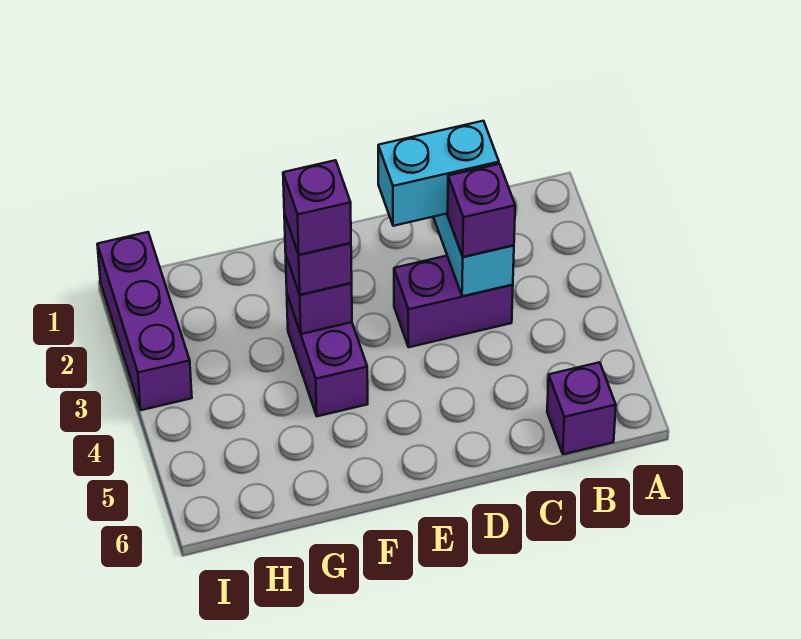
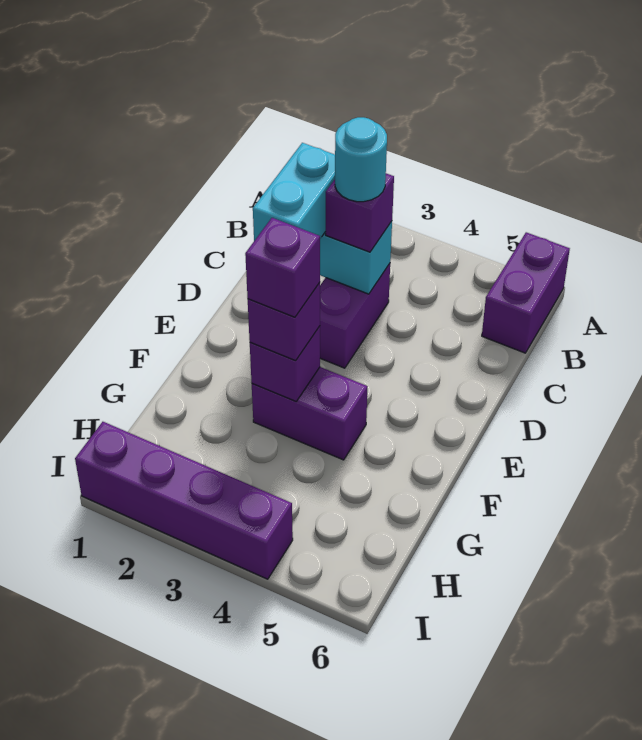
purple brick B6 level 1 -> purple brick A6:B6 level 1
none -> cyan round brick C3 level 4
purple brick I1:I3 level 1 -> purple brick I1:I4 level 1

